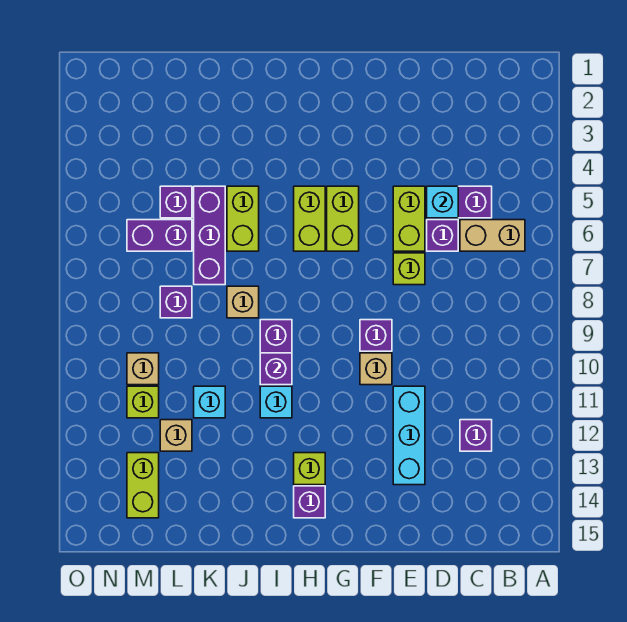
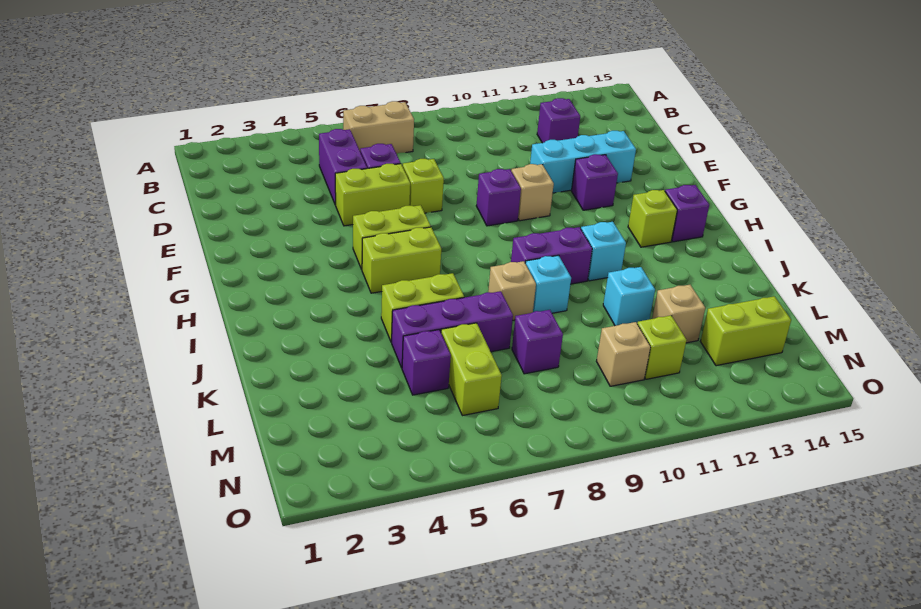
tan brick B6:C6 level 1 -> tan brick B6:B7 level 1
cyan brick D5 level 2 -> cyan brick J9 level 1
purple brick I10 level 2 -> purple brick F12 level 1
purple brick L6:M6 level 1 -> lime brick L6:M6 level 1

